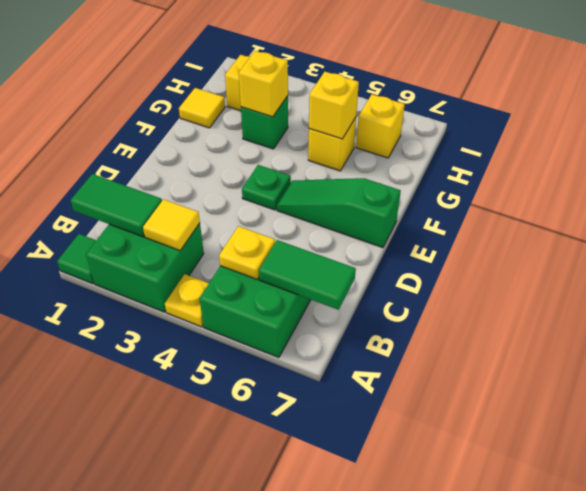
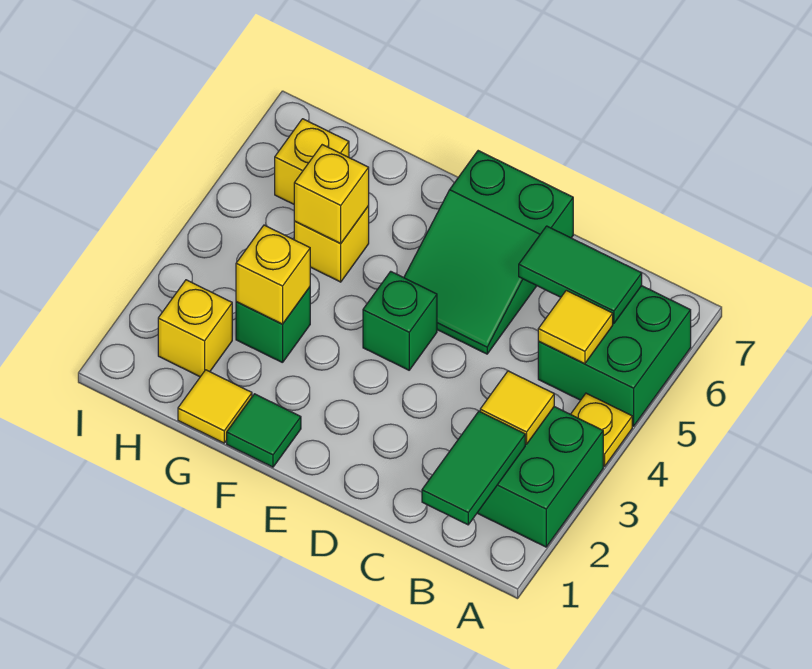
green tile A1 level 1 -> green tile F1 level 1
yellow plate B5 level 2 -> yellow tile B5 level 2
green tile B6:B7 level 2 -> green tile B6:C6 level 2
green plate E4 level 1 -> green brick E4 level 1
green slope E5:E7 level 1 top 7 -> green slope D5:E7 level 1 top 7

